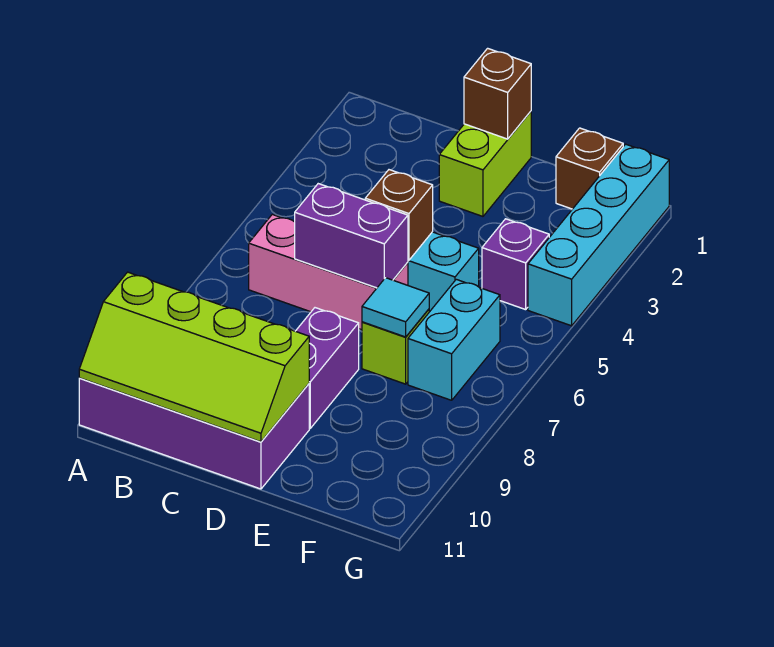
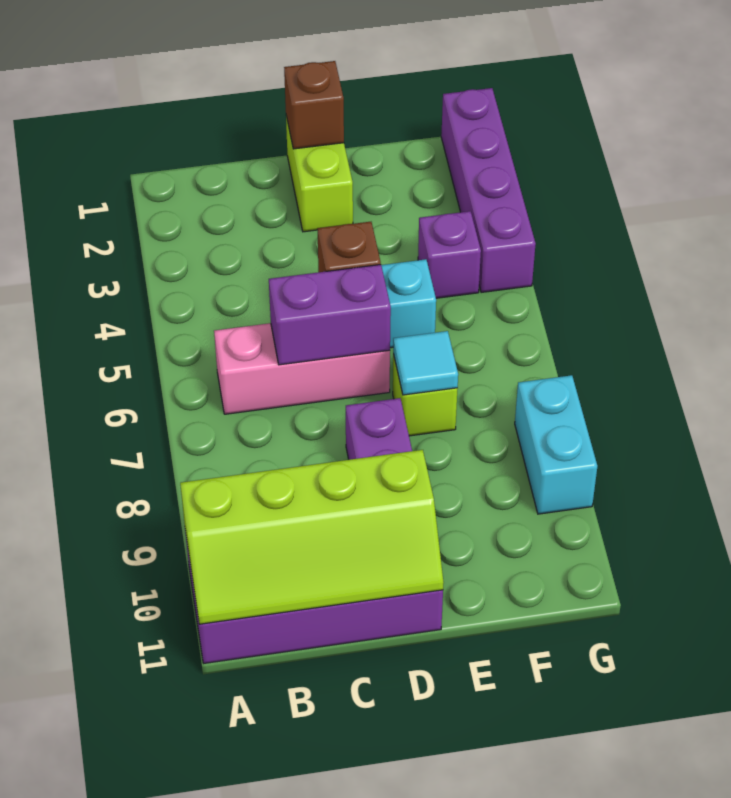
brown brick F1 level 1 -> none
cyan brick F6:F7 level 1 -> cyan brick G8:G9 level 1
cyan brick G1:G4 level 1 -> purple brick G1:G4 level 1

